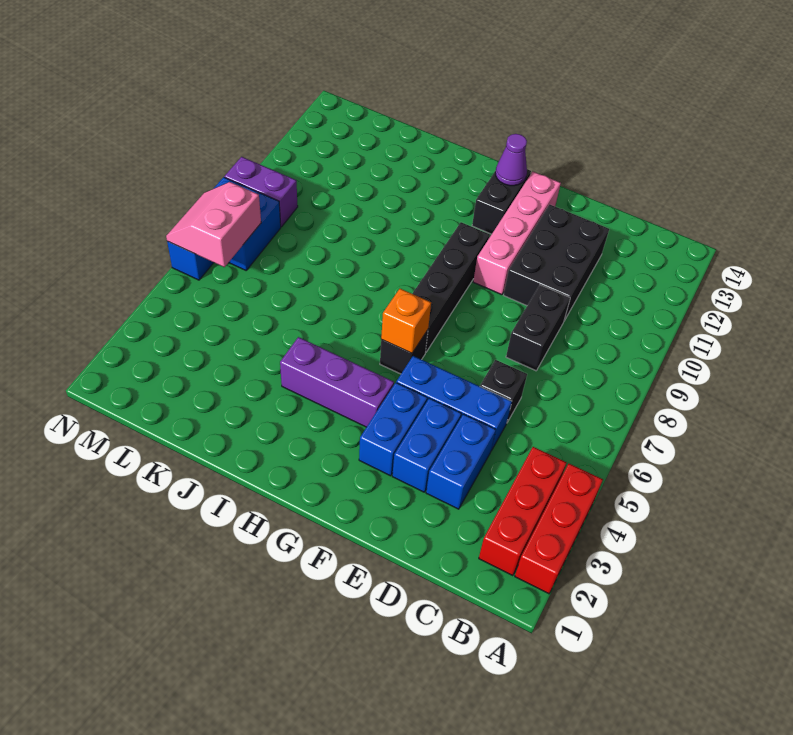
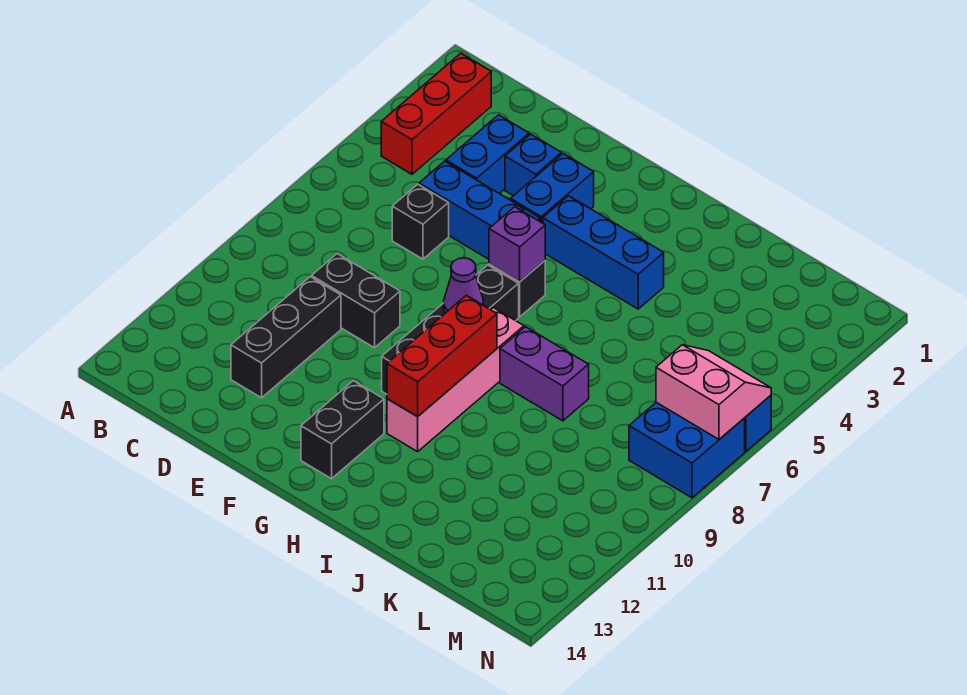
red brick A2:A4 level 1 -> red brick H9:H11 level 2
black brick D8:D9 level 1 -> black brick D9:E9 level 1
black brick D10:E12 level 1 -> black brick D10:D12 level 1
blue brick E3:E4 level 1 -> blue brick E3 level 1
pink brick F10:F13 level 1 -> pink brick H8:H11 level 1
purple brick G4:I4 level 1 -> blue brick G4:I4 level 1
orange brick G6 level 2 -> purple brick G6 level 2
purple cone G13 level 2 -> purple cone G8 level 2
pink slope M6:N7 level 2 top M -> pink slope M6:N7 level 2 top 7
purple brick M9:N9 level 1 -> purple brick I8:J8 level 1

